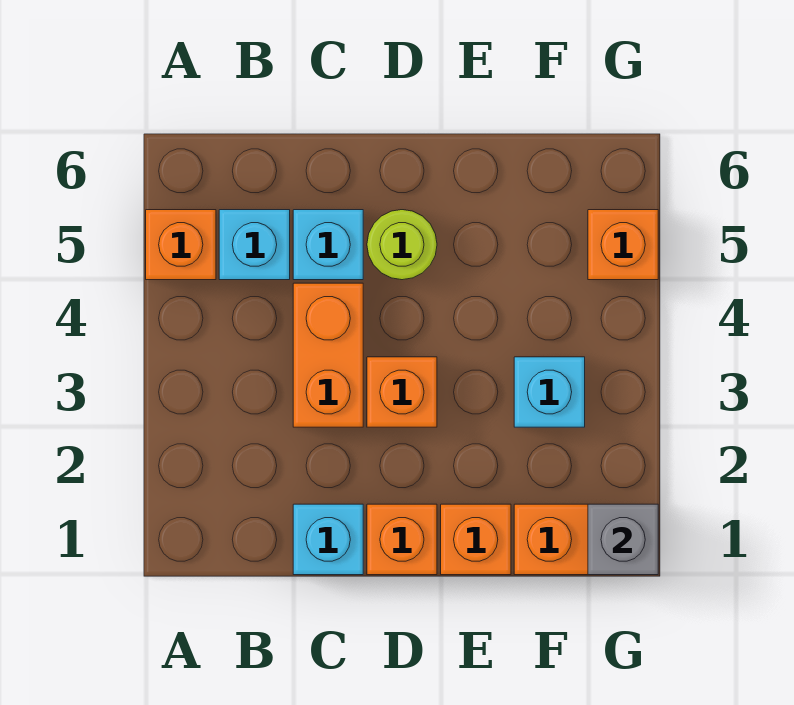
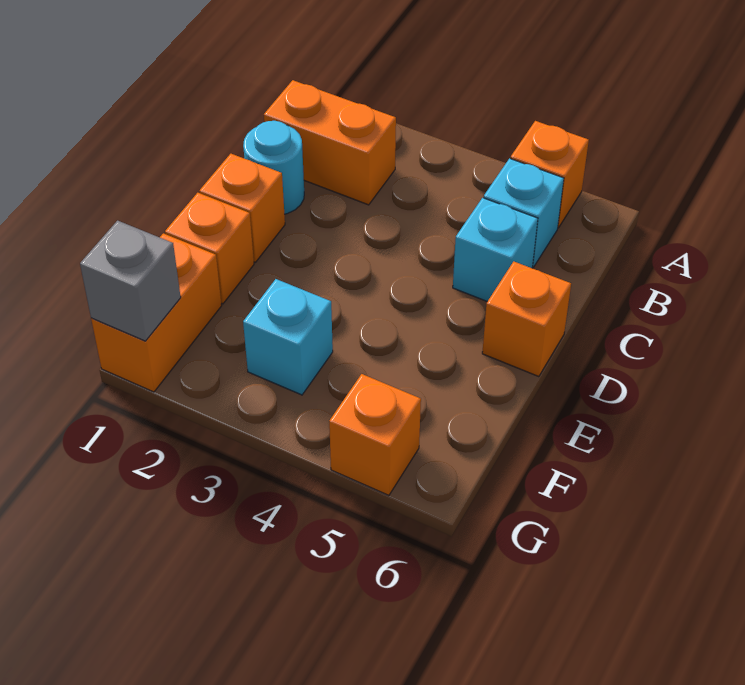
cyan brick C1 level 1 -> cyan round brick C1 level 1
orange brick C3:C4 level 1 -> orange brick B1:B2 level 1
orange brick D3 level 1 -> orange brick D6 level 1
lime round brick D5 level 1 -> none

